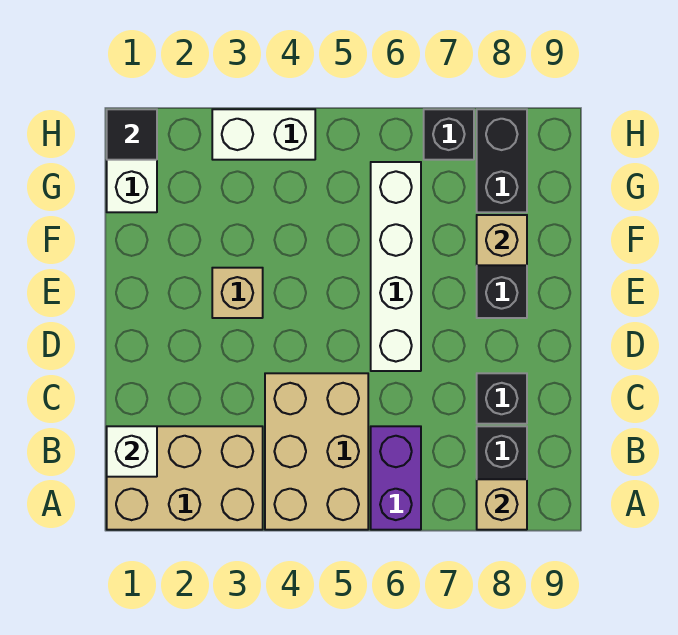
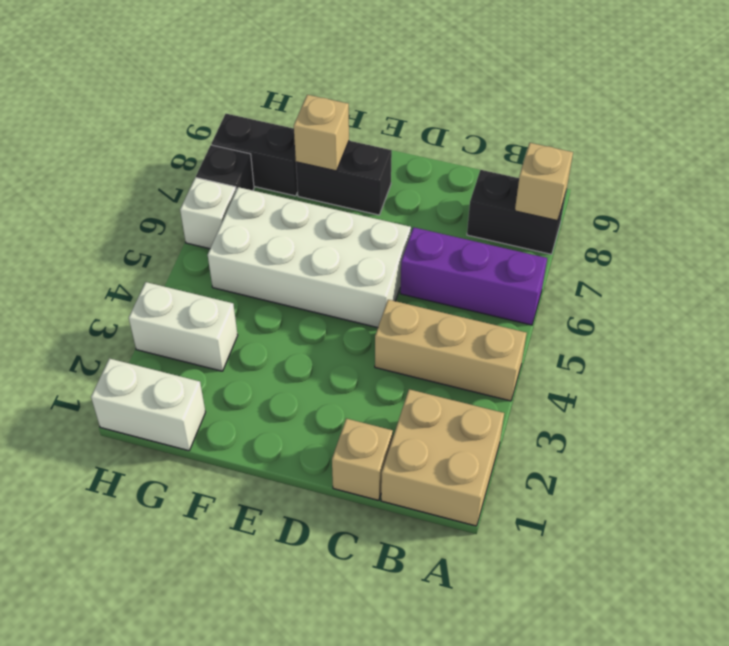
tan brick A1:B3 level 1 -> tan brick A1:B2 level 1
tan brick A4:C5 level 1 -> tan brick A4:C4 level 1
purple brick A6:B6 level 1 -> purple brick A6:C6 level 1
white brick B1 level 2 -> white brick H6 level 1
black brick C8 level 1 -> none
white brick D6:G6 level 1 -> white brick D5:G6 level 1
tan brick E3 level 1 -> tan brick C1 level 1
black tile H1 level 2 -> none
white brick H3:H4 level 1 -> white brick G3:H3 level 1

